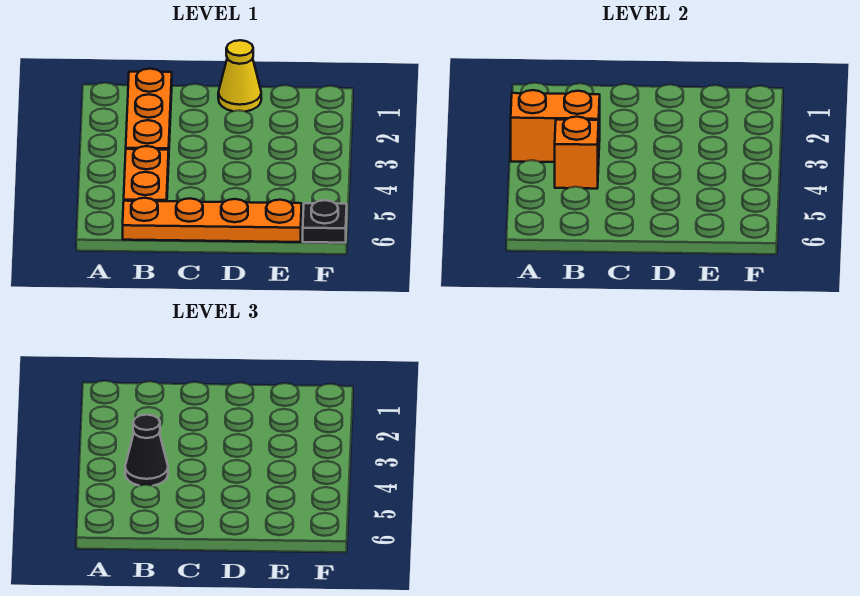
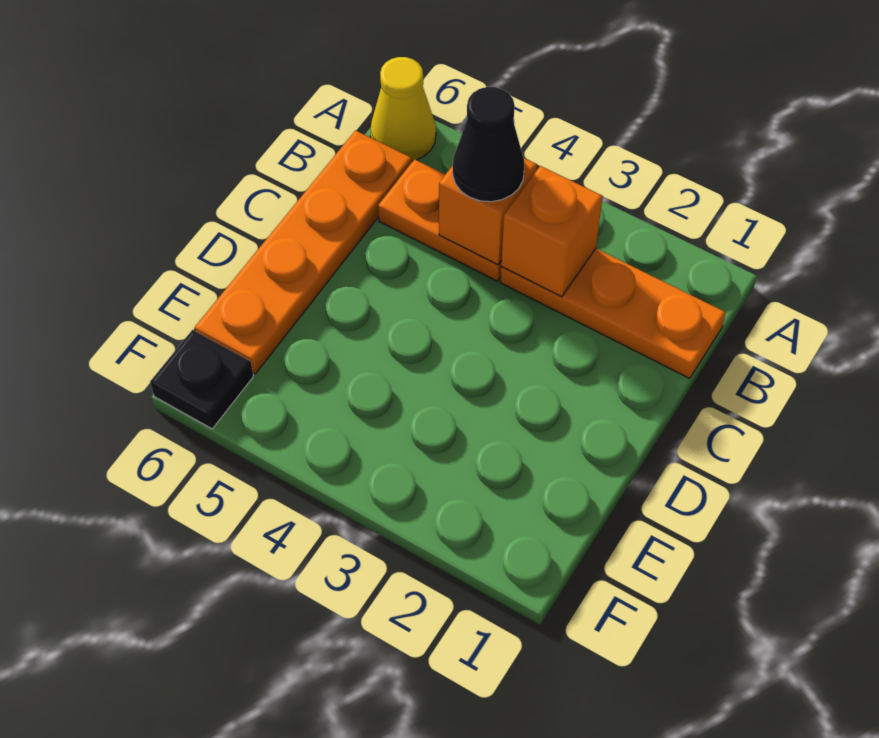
orange brick A3:B3 level 2 -> orange brick B3 level 2
yellow cone D1 level 1 -> yellow cone A6 level 1

